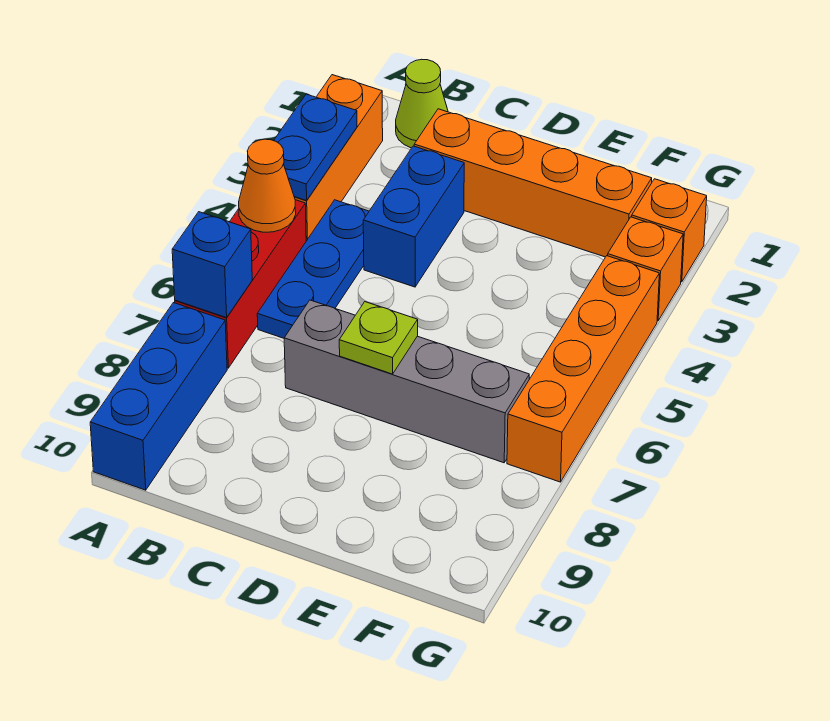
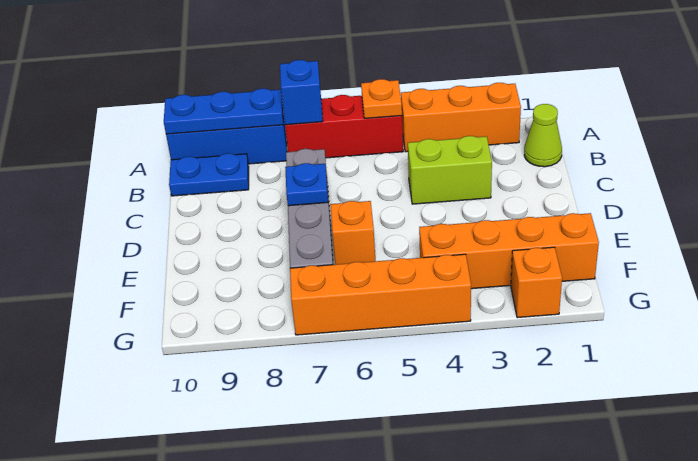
blue plate A3:A4 level 2 -> blue plate B9:B10 level 1
orange cone A5 level 2 -> orange plate A5 level 2
blue plate B4:B6 level 1 -> blue plate A8:A10 level 2
orange brick C2:F2 level 1 -> orange brick F1:F4 level 1
blue brick C3:C4 level 1 -> lime brick C3:C4 level 1
lime plate D7 level 2 -> blue plate D7 level 2
orange brick G3 level 1 -> orange brick E6 level 1

